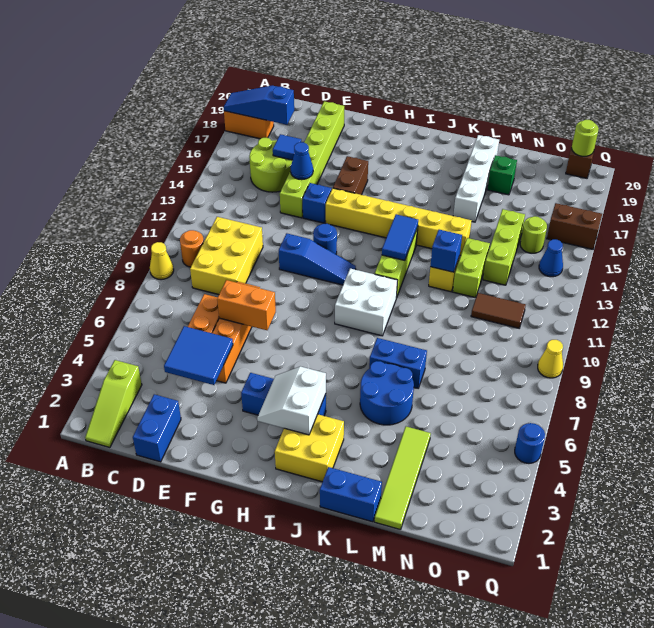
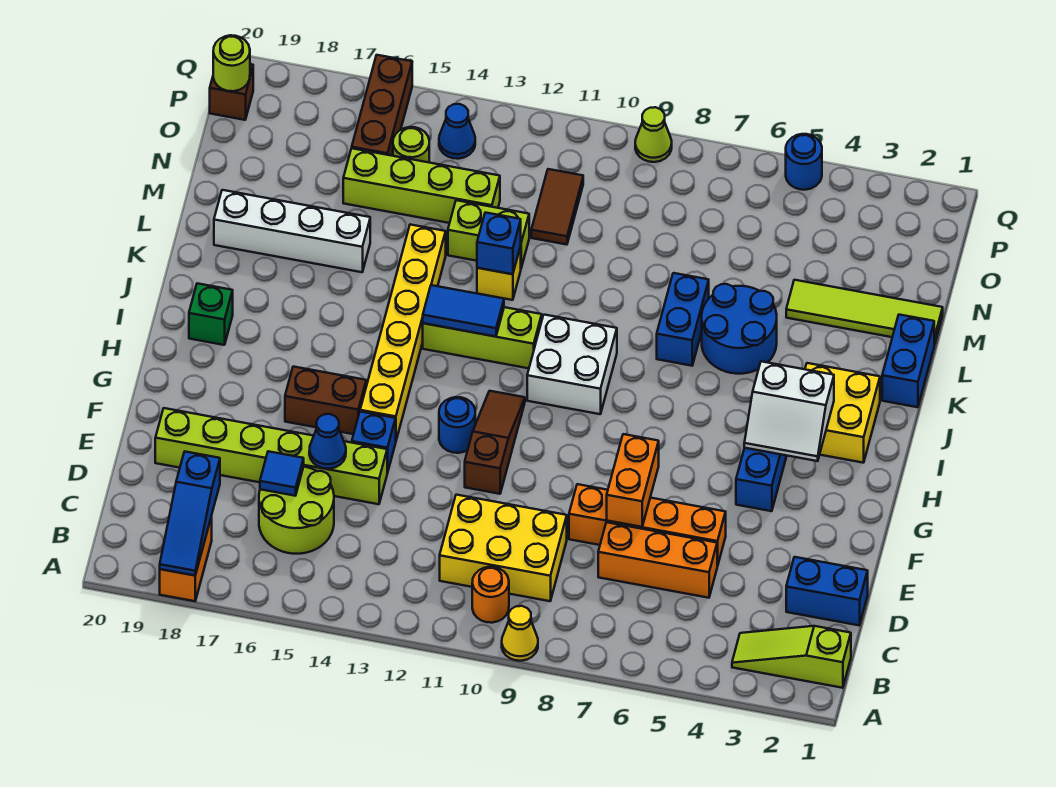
lime slope B1:B3 level 1 top 3 -> lime slope B1:B3 level 1 top 1
blue tile D4:E5 level 2 -> none
blue slope F11:H11 level 1 top F -> brown slope F11:H11 level 1 top F
green brick M18 level 1 -> green brick I19 level 1
lime brick N13:N15 level 1 -> lime brick N13:N16 level 1
brown brick P16:Q16 level 1 -> brown brick O16:Q16 level 1
yellow cone Q9 level 1 -> lime cone Q9 level 1

